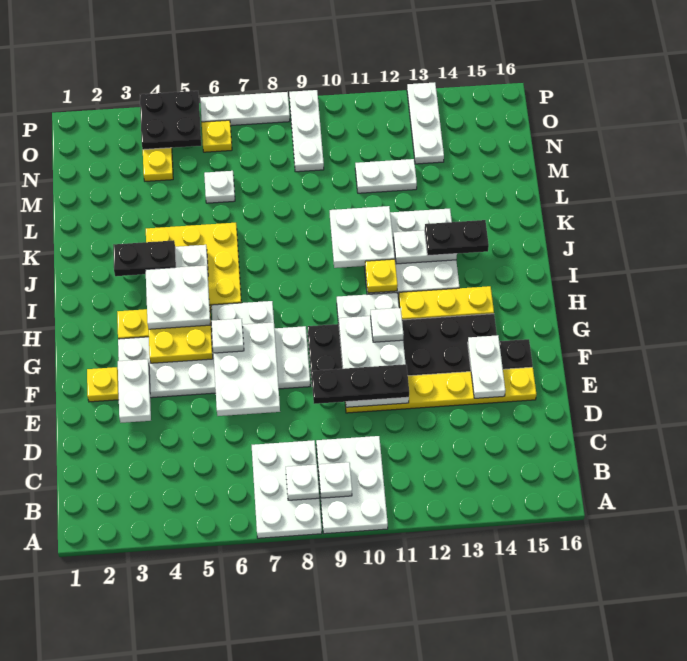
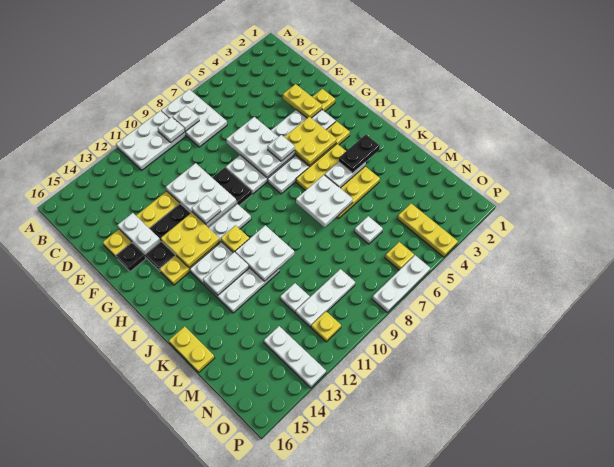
white plate A9:C10 level 1 -> white plate A9:B11 level 1
white plate E3:F3 level 2 -> yellow plate E3:F3 level 2
black plate E9:E11 level 3 -> none
none -> yellow plate G12:H13 level 2
white plate H4:I5 level 3 -> white plate J6:K7 level 2
black plate J13:J14 level 3 -> none
none -> yellow plate K16:L16 level 1
white plate M11:M12 level 1 -> white plate M11 level 1
white plate N9:P9 level 1 -> white plate N9:N11 level 1
black plate O4:P5 level 2 -> none
none -> yellow plate O11 level 1

